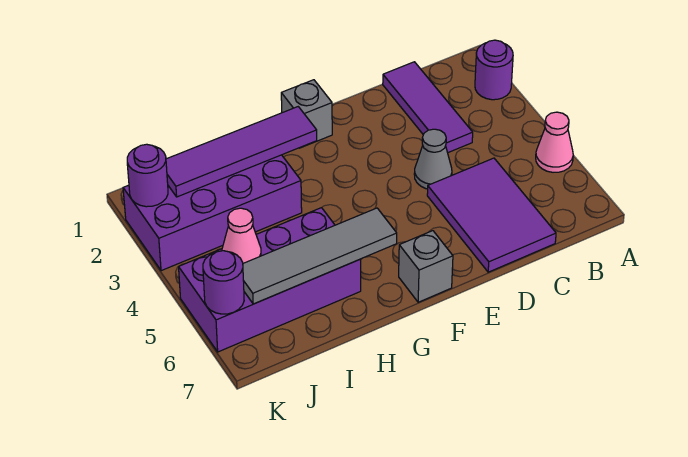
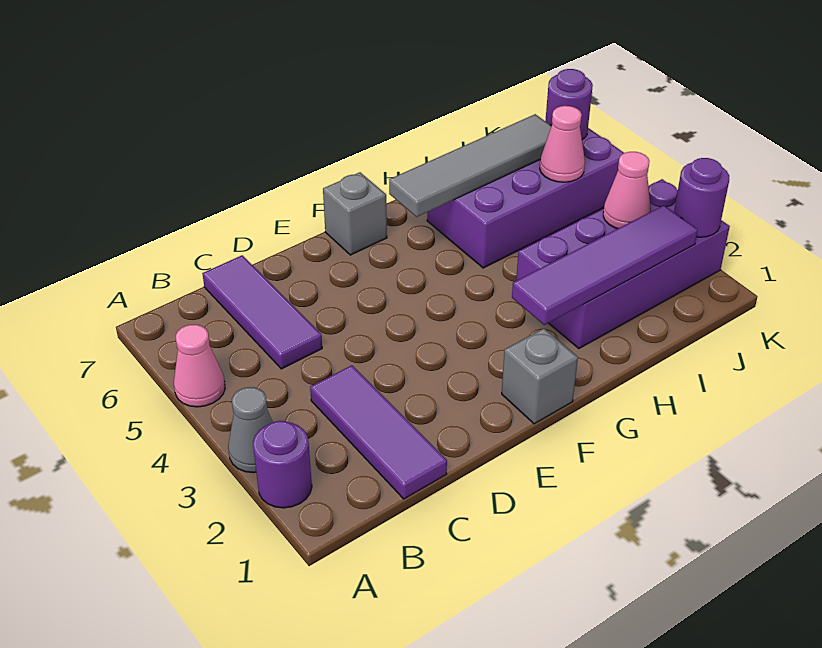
purple tile C5:D7 level 1 -> purple tile C5:C7 level 1
grey cone D4 level 1 -> grey cone A3 level 1
none -> pink cone J3 level 2

